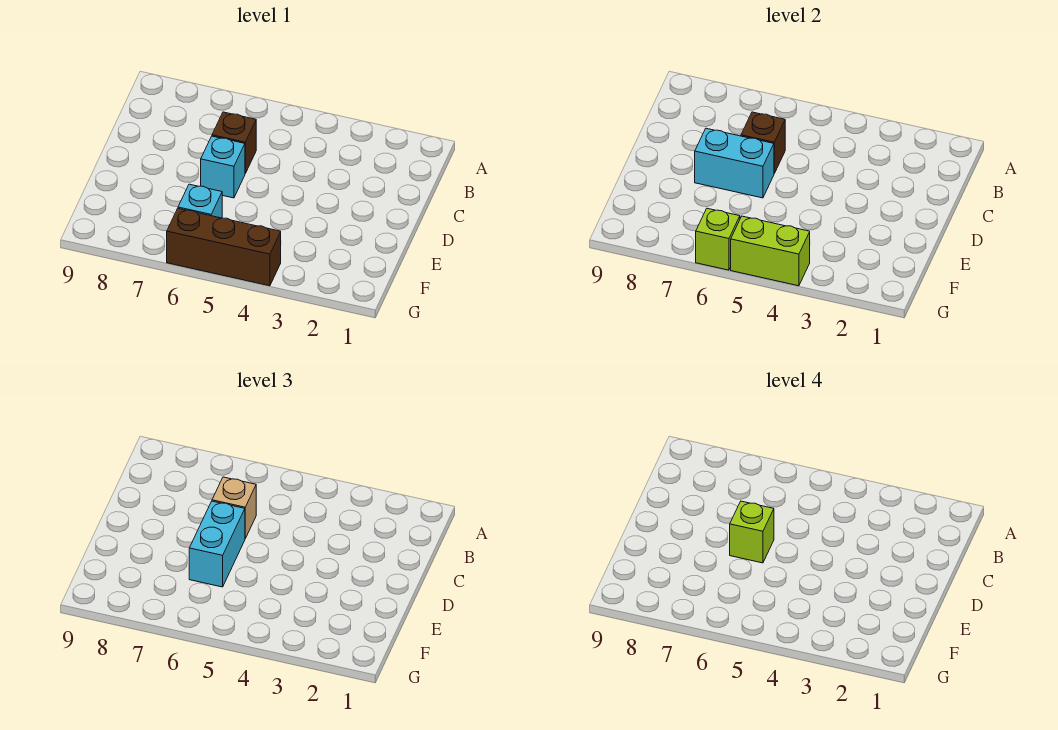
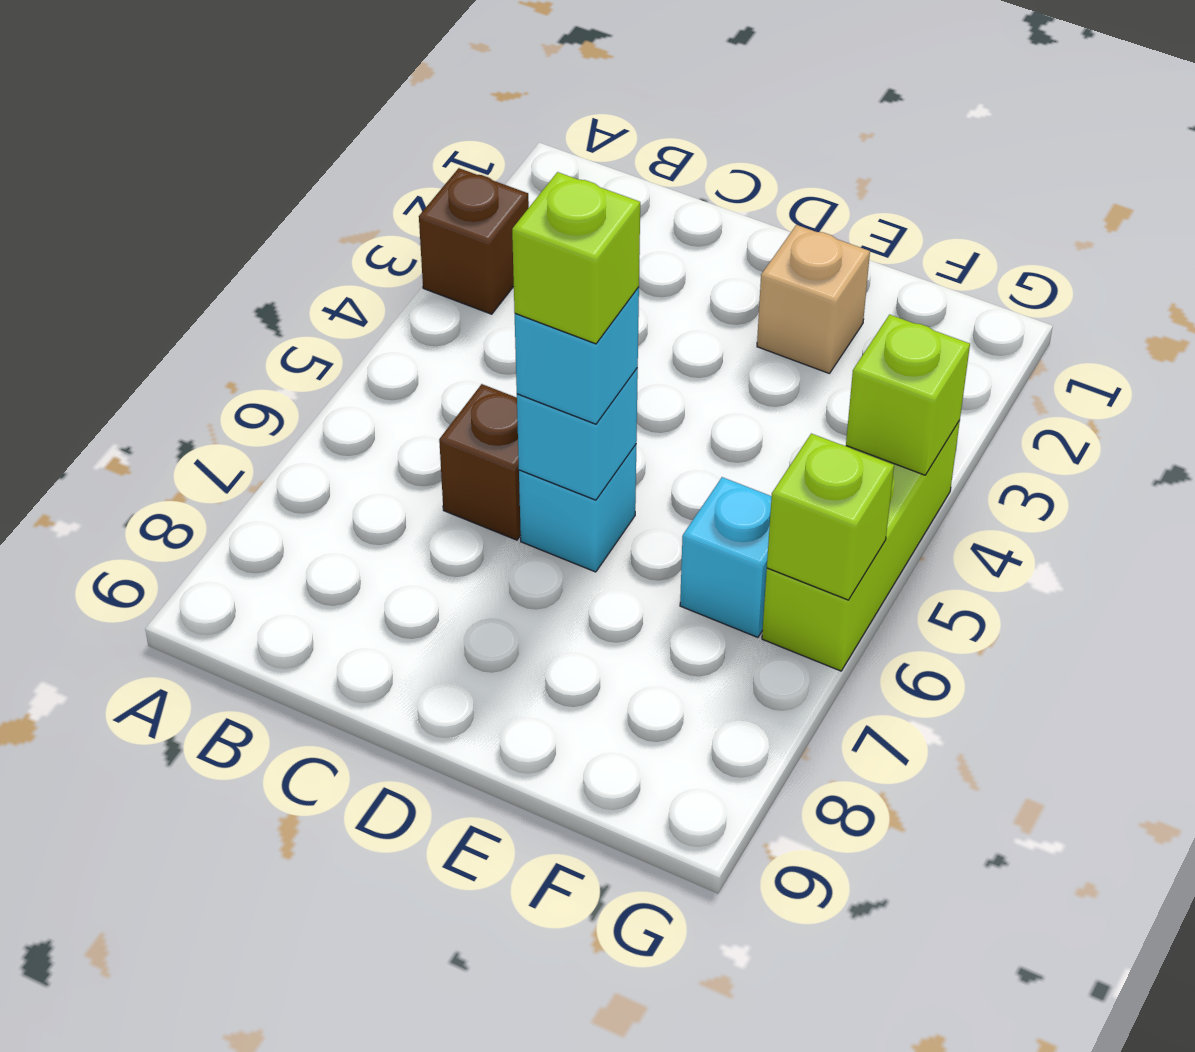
brown brick C6 level 2 -> brown brick A3 level 1
tan brick C6 level 3 -> tan brick E2 level 1
cyan brick D6:D7 level 2 -> cyan brick D6 level 2
cyan brick D6:E6 level 3 -> cyan brick D6 level 3
brown brick G4:G6 level 1 -> lime brick G4:G6 level 1
lime brick G4:G5 level 2 -> lime brick G4 level 2

